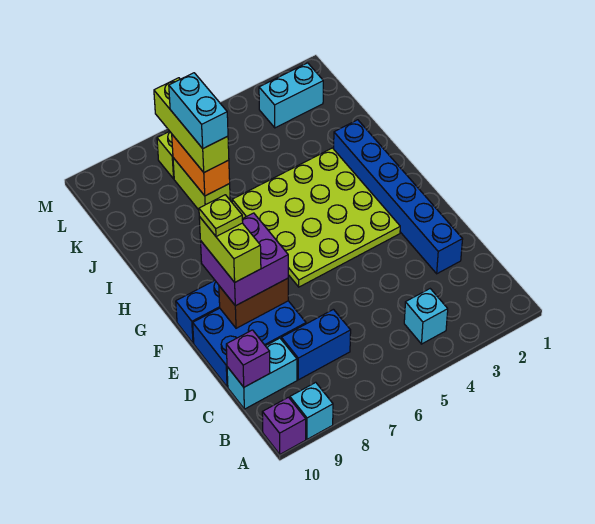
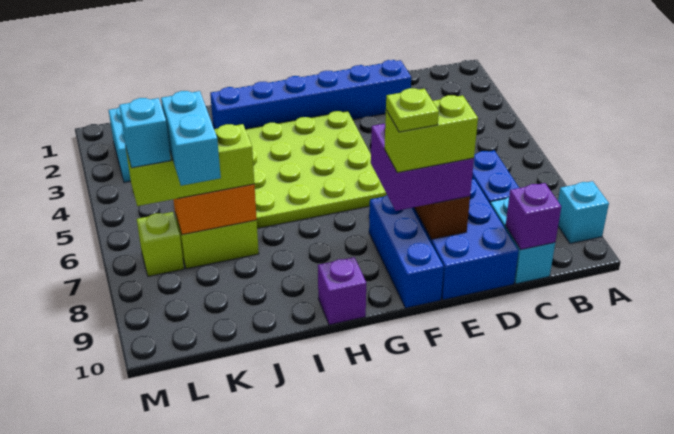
purple brick A10 level 1 -> purple brick H10 level 1
cyan brick B4 level 1 -> cyan brick L7 level 4
cyan brick J7:K7 level 4 -> cyan brick K7:K8 level 4

